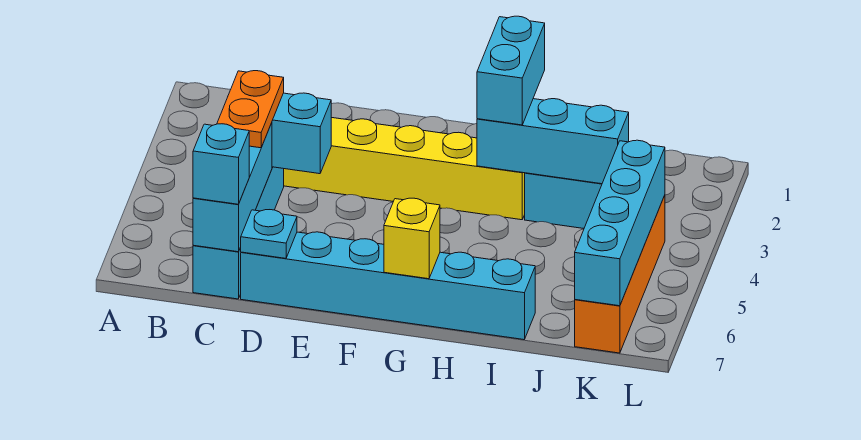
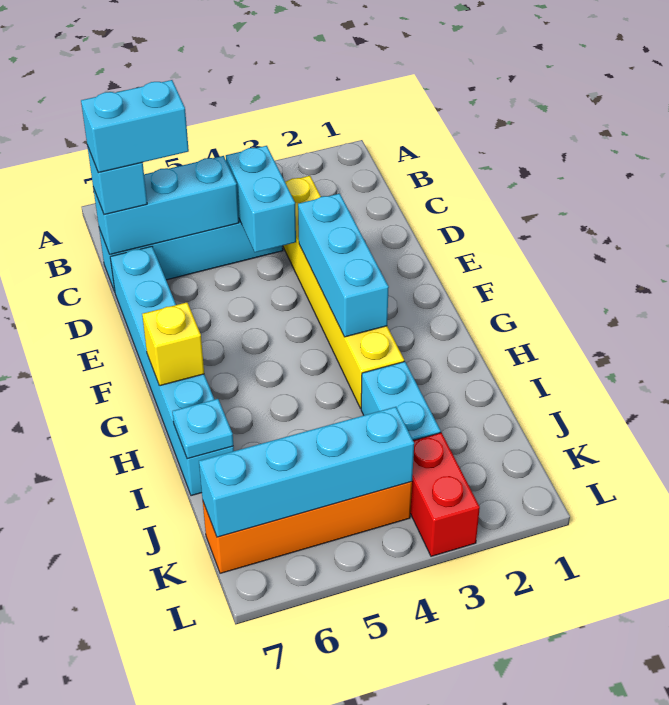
orange plate C4:C5 level 3 -> none
cyan plate D7 level 2 -> cyan plate I7 level 2
cyan brick H2:H3 level 3 -> cyan brick C6:C7 level 4
cyan brick H3:J3 level 2 -> cyan brick E3:G3 level 2
none -> red brick K3:L3 level 1

